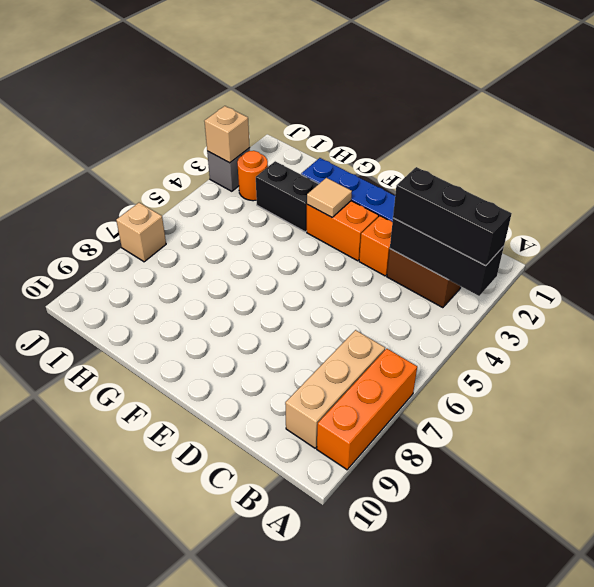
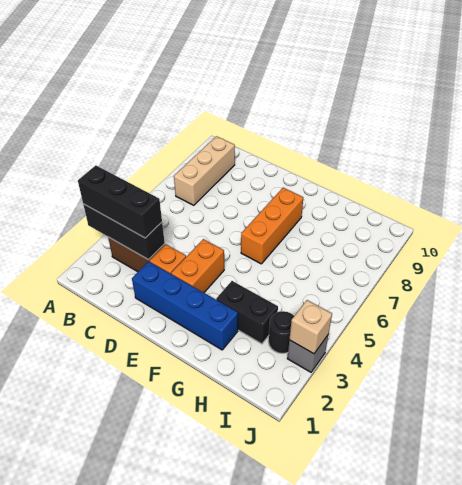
orange brick A7:A9 level 1 -> orange brick F6:F8 level 1
orange brick E3:F3 level 1 -> orange brick E3:E4 level 1
tan tile F3 level 2 -> none
orange round brick I3 level 1 -> black round brick I3 level 1
tan brick J7 level 1 -> none

